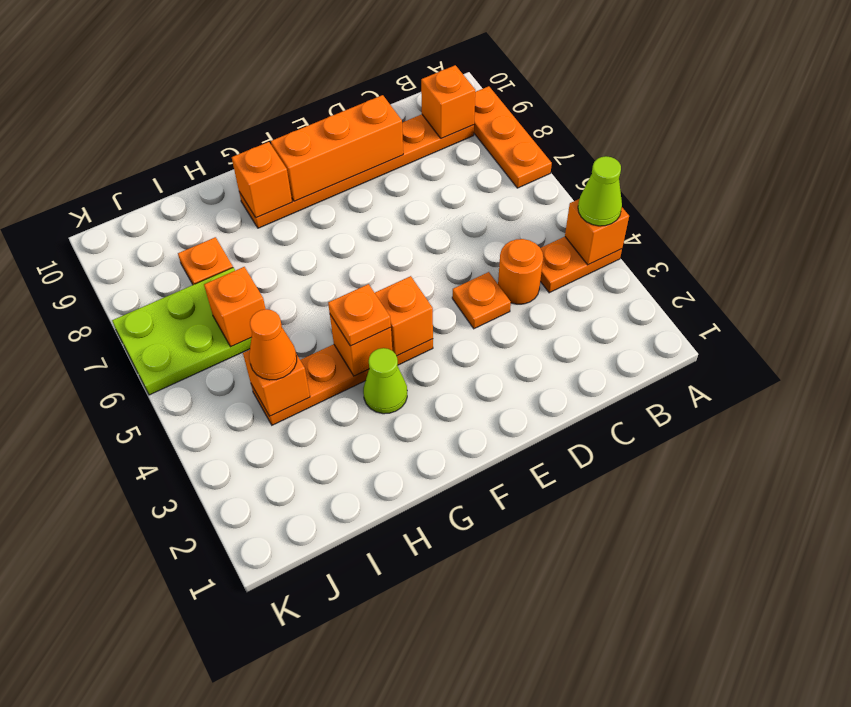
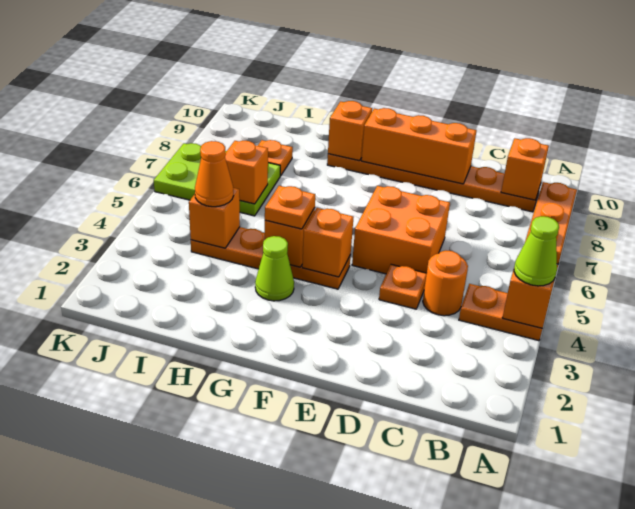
none -> orange brick D5:E6 level 1

